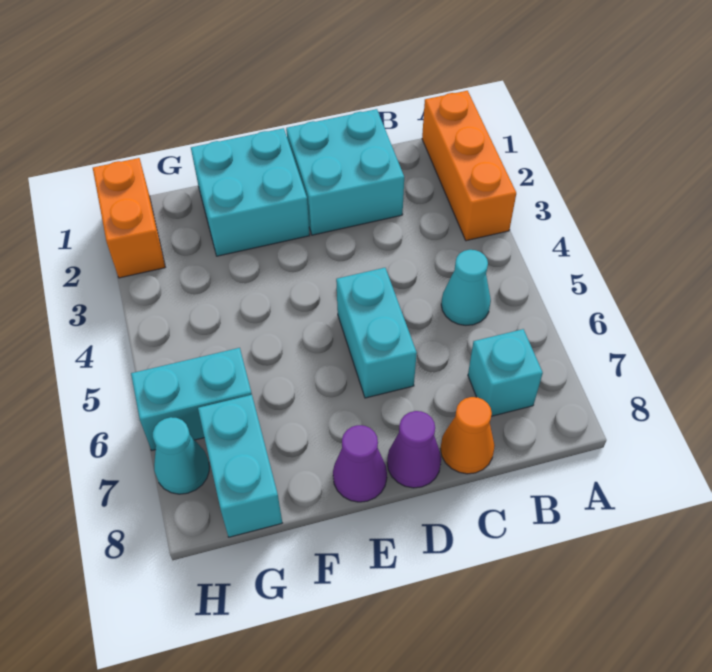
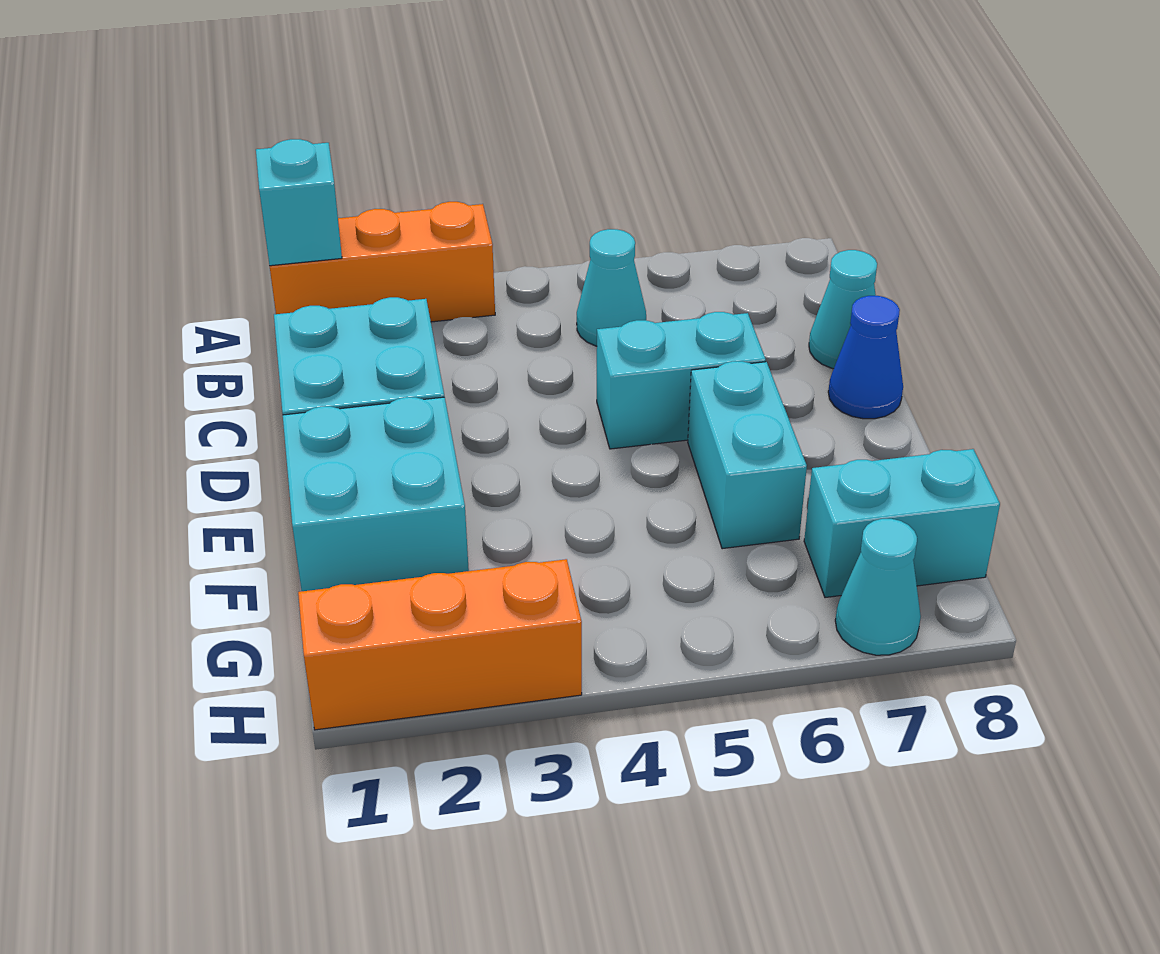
cyan brick B7 level 1 -> cyan brick A1 level 2
orange cone C8 level 1 -> cyan cone C8 level 1
purple cone D8 level 1 -> blue cone D8 level 1
purple cone E8 level 1 -> none
cyan brick G6:H6 level 1 -> cyan brick E6:F6 level 1
orange brick H1:H2 level 1 -> orange brick H1:H3 level 1

